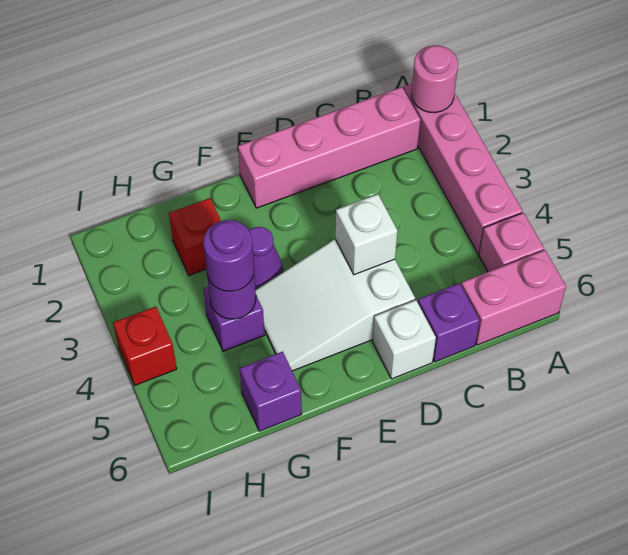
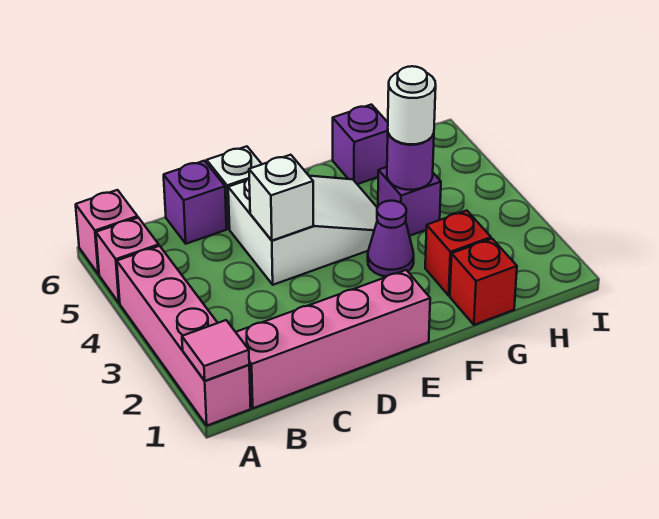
pink round brick A1 level 2 -> pink tile A1 level 2
pink brick A6:B6 level 1 -> pink brick A6 level 1
purple round brick G4 level 3 -> white round brick G4 level 3
red brick I4 level 1 -> red brick G1 level 1

